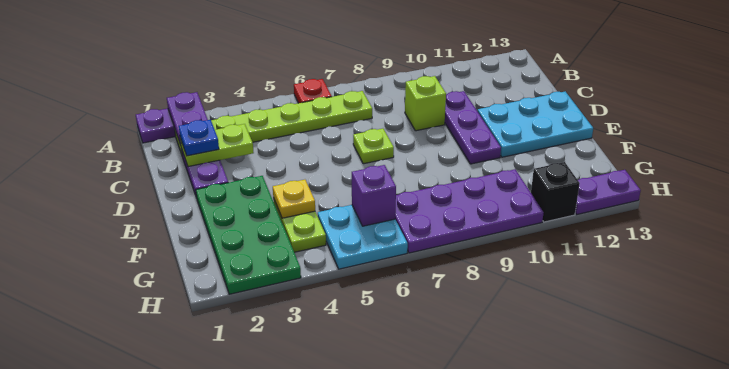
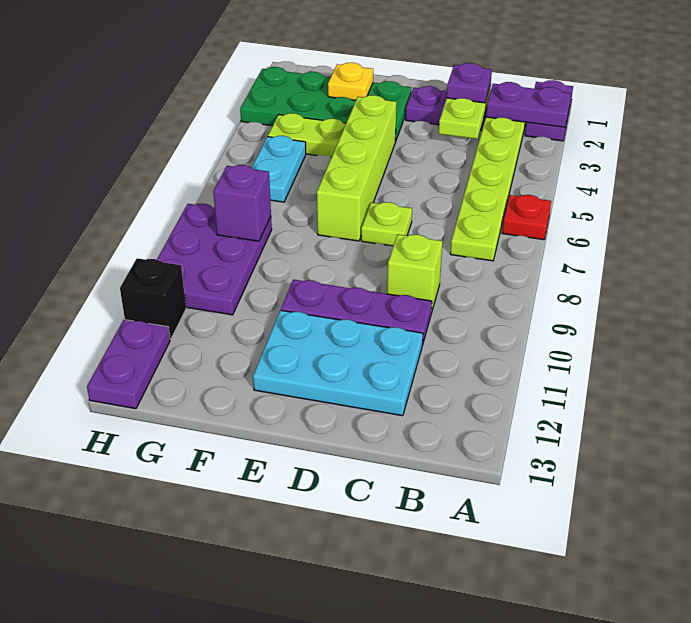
blue plate C2 level 3 -> purple plate C2 level 3
cyan plate D11:E13 level 1 -> cyan plate C11:E12 level 1
none -> lime brick E4:E7 level 1
yellow plate F4 level 2 -> yellow plate F2 level 2
cyan plate G5:H6 level 1 -> cyan plate G5:G6 level 1
purple brick G6 level 2 -> purple brick G8 level 2
purple plate G7:H10 level 1 -> purple plate G8:H10 level 1

